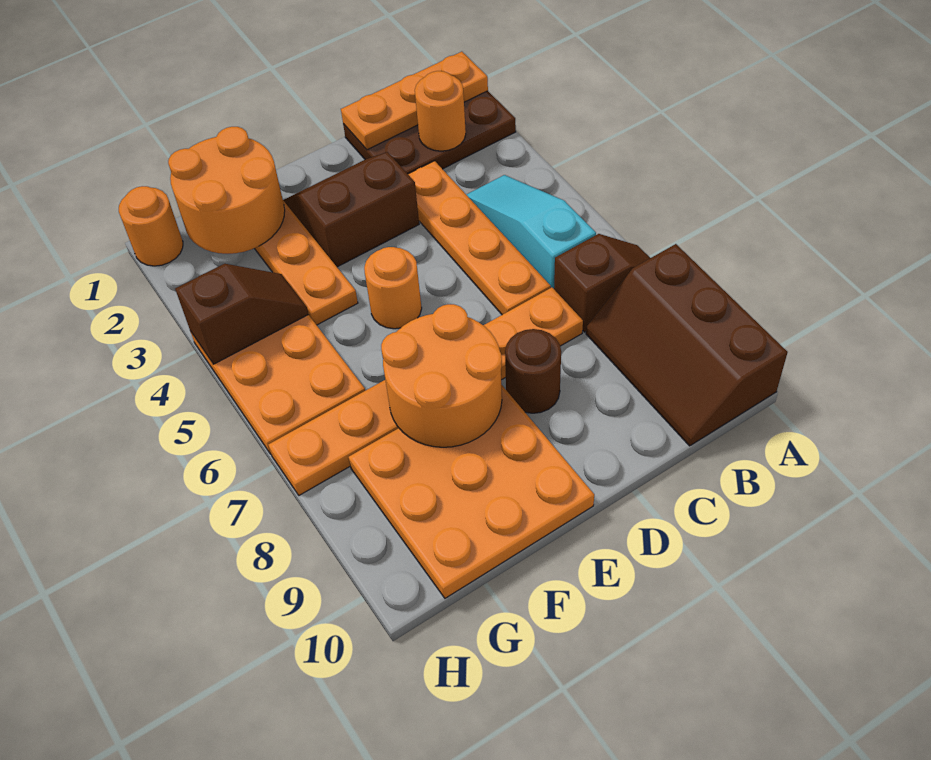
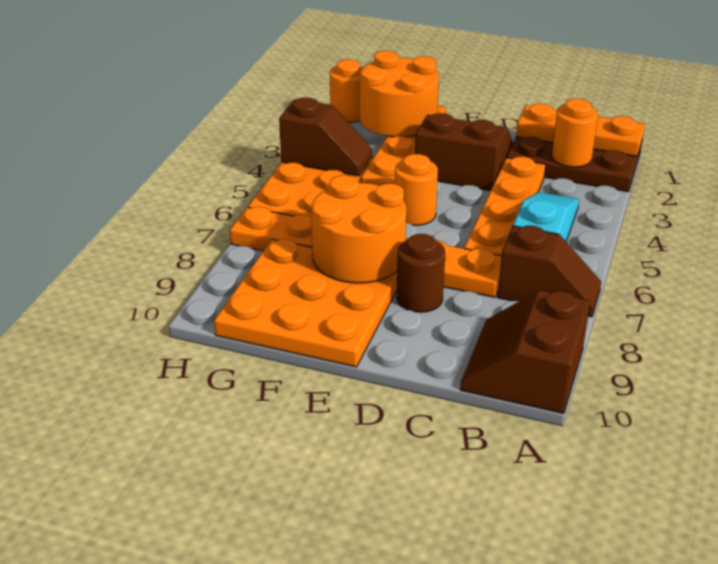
brown slope A8:B10 level 1 top A -> brown slope A9:B10 level 1 top A

